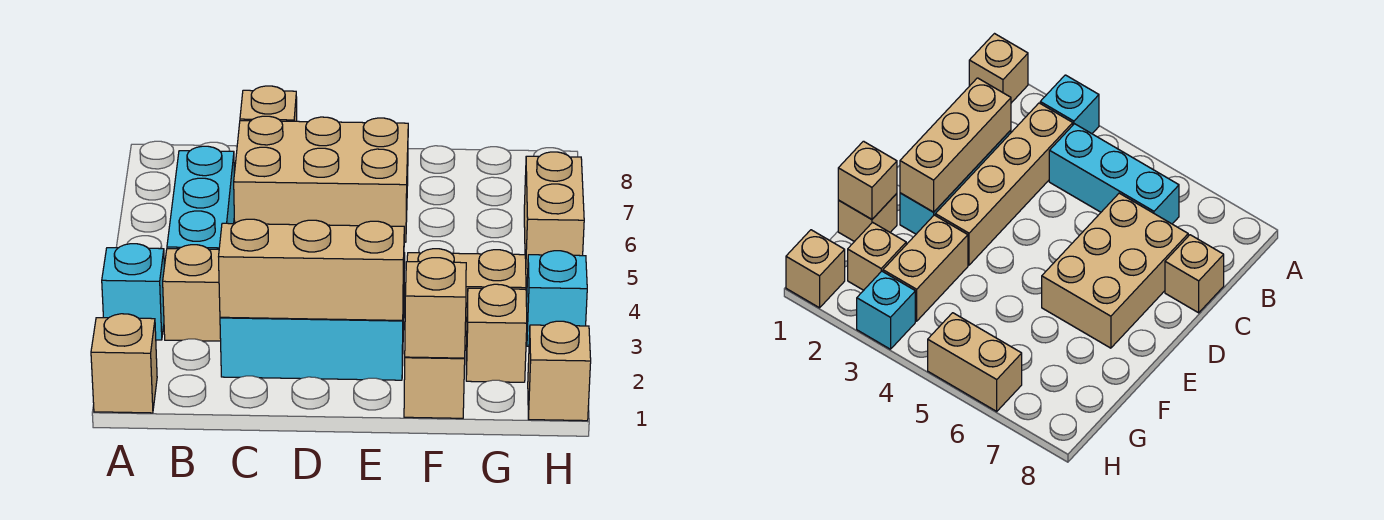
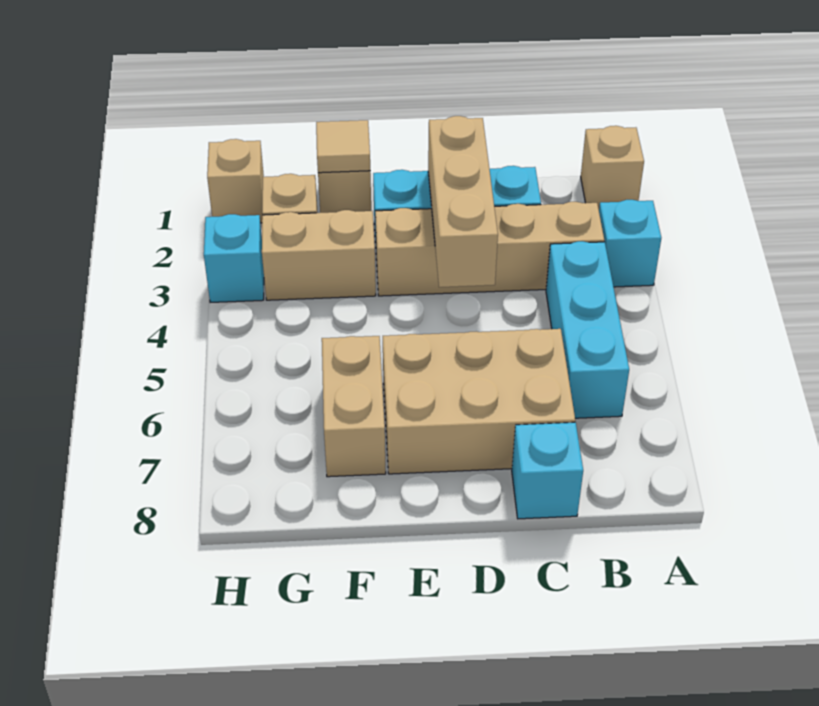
tan brick C2:E2 level 2 -> tan brick D2:D4 level 2
tan brick C8 level 1 -> cyan brick C8 level 1
tan brick F1 level 2 -> tan tile F1 level 2
tan brick H5:H6 level 1 -> tan brick F6:F7 level 1

